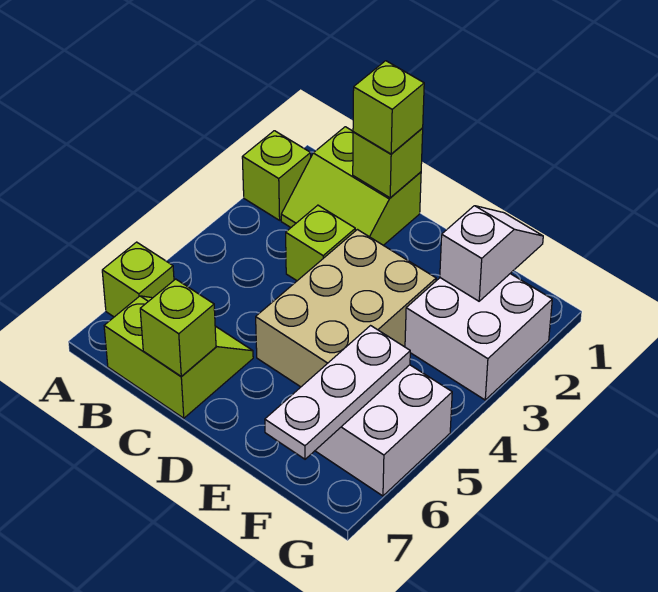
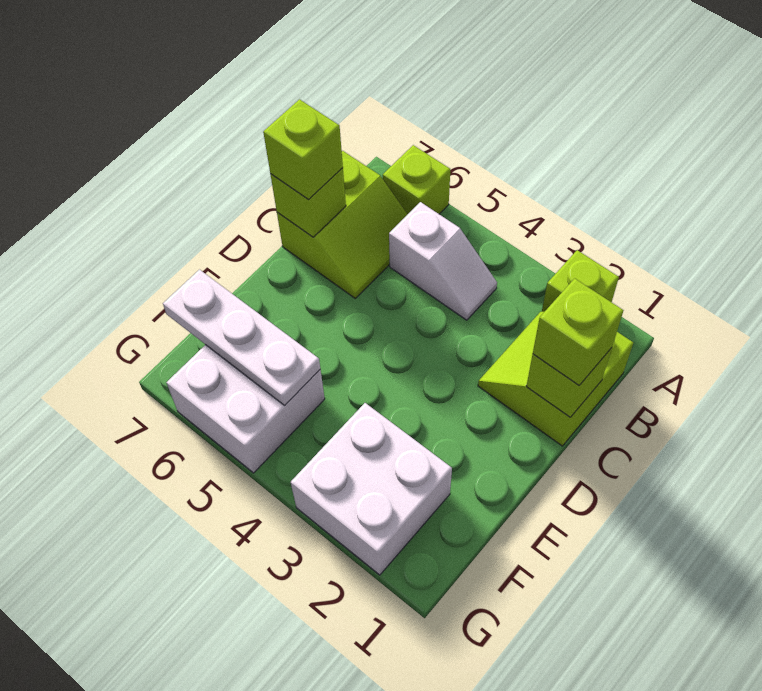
lime brick C3 level 1 -> lime brick C7 level 3
tan brick D3:E5 level 1 -> none
white slope F1:F2 level 2 top 2 -> white slope B4:B5 level 1 top 5

